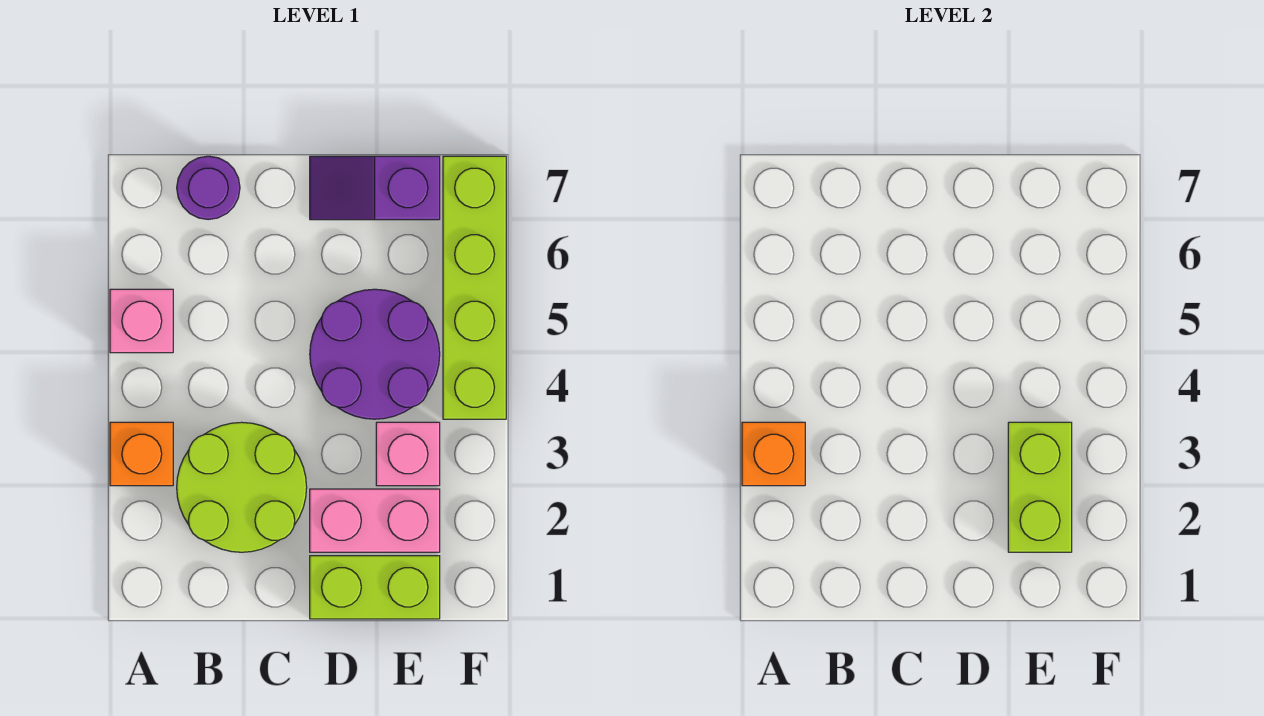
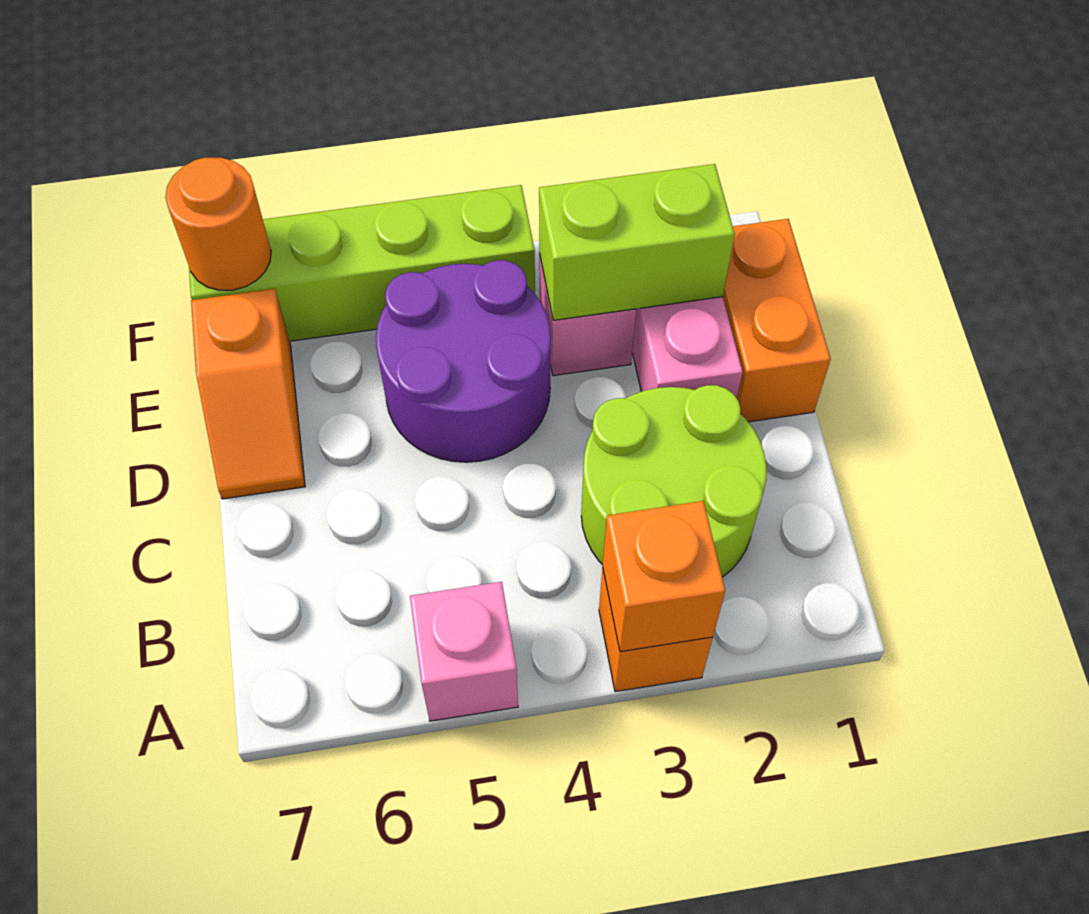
purple round brick B7 level 1 -> none
lime brick D1:E1 level 1 -> orange brick D1:E1 level 1
purple slope D7:E7 level 1 top E -> orange slope D7:E7 level 1 top E
none -> orange round brick F7 level 2

